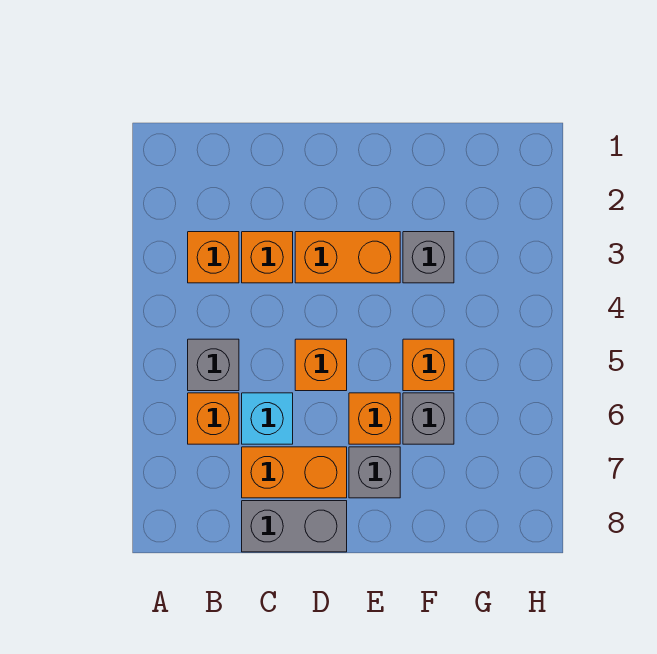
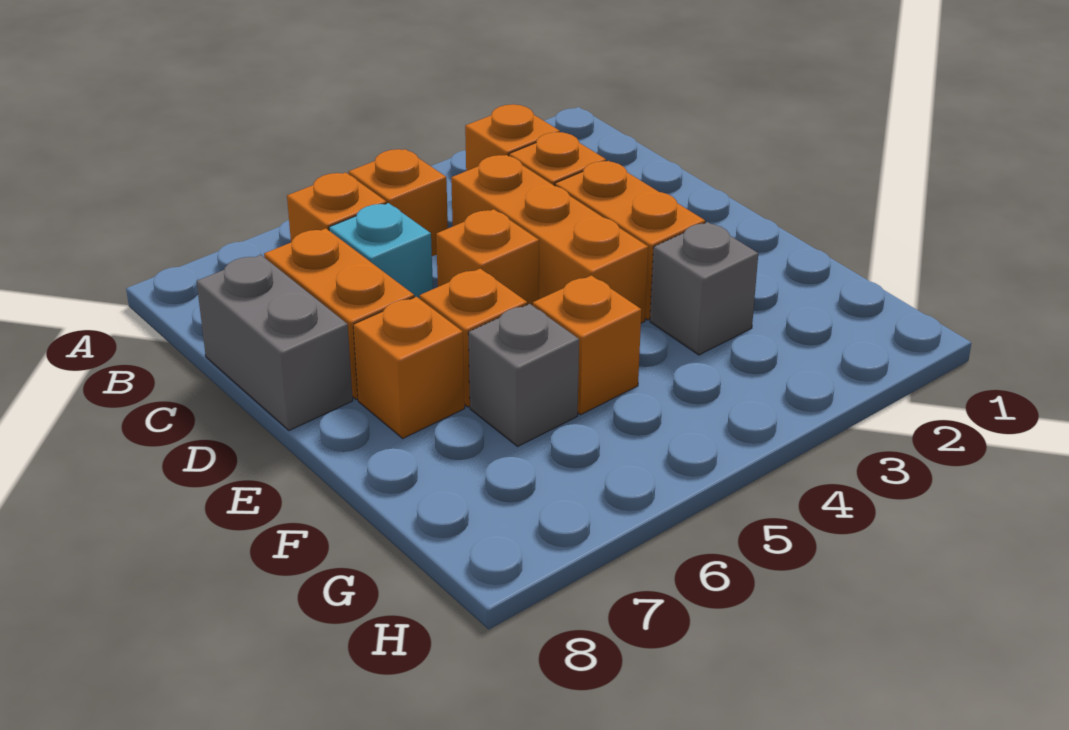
grey brick B5 level 1 -> orange brick B5 level 1
none -> orange brick C4:E4 level 1
grey brick E7 level 1 -> orange brick E7 level 1

